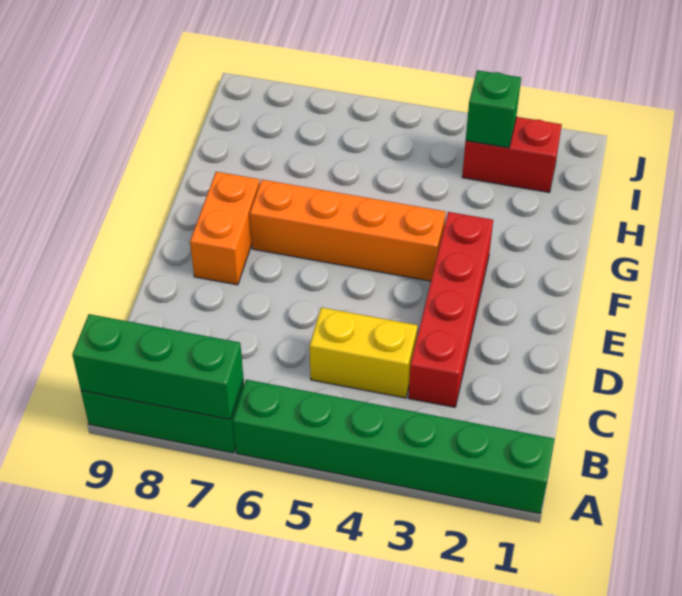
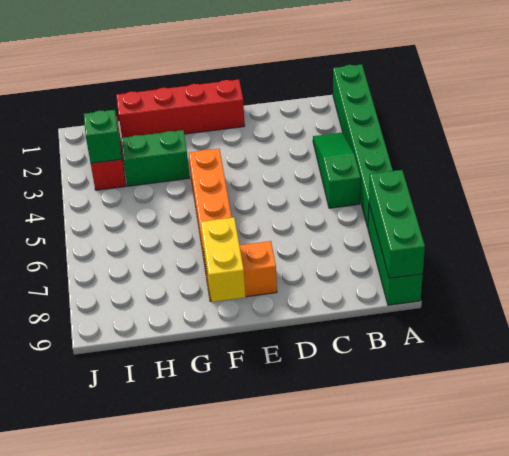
none -> green slope B3:B5 level 1 top 5
red brick C3:F3 level 1 -> red brick E1:H1 level 1
yellow brick C4:C5 level 1 -> yellow brick F8:F9 level 2
none -> green brick G3:H3 level 1

